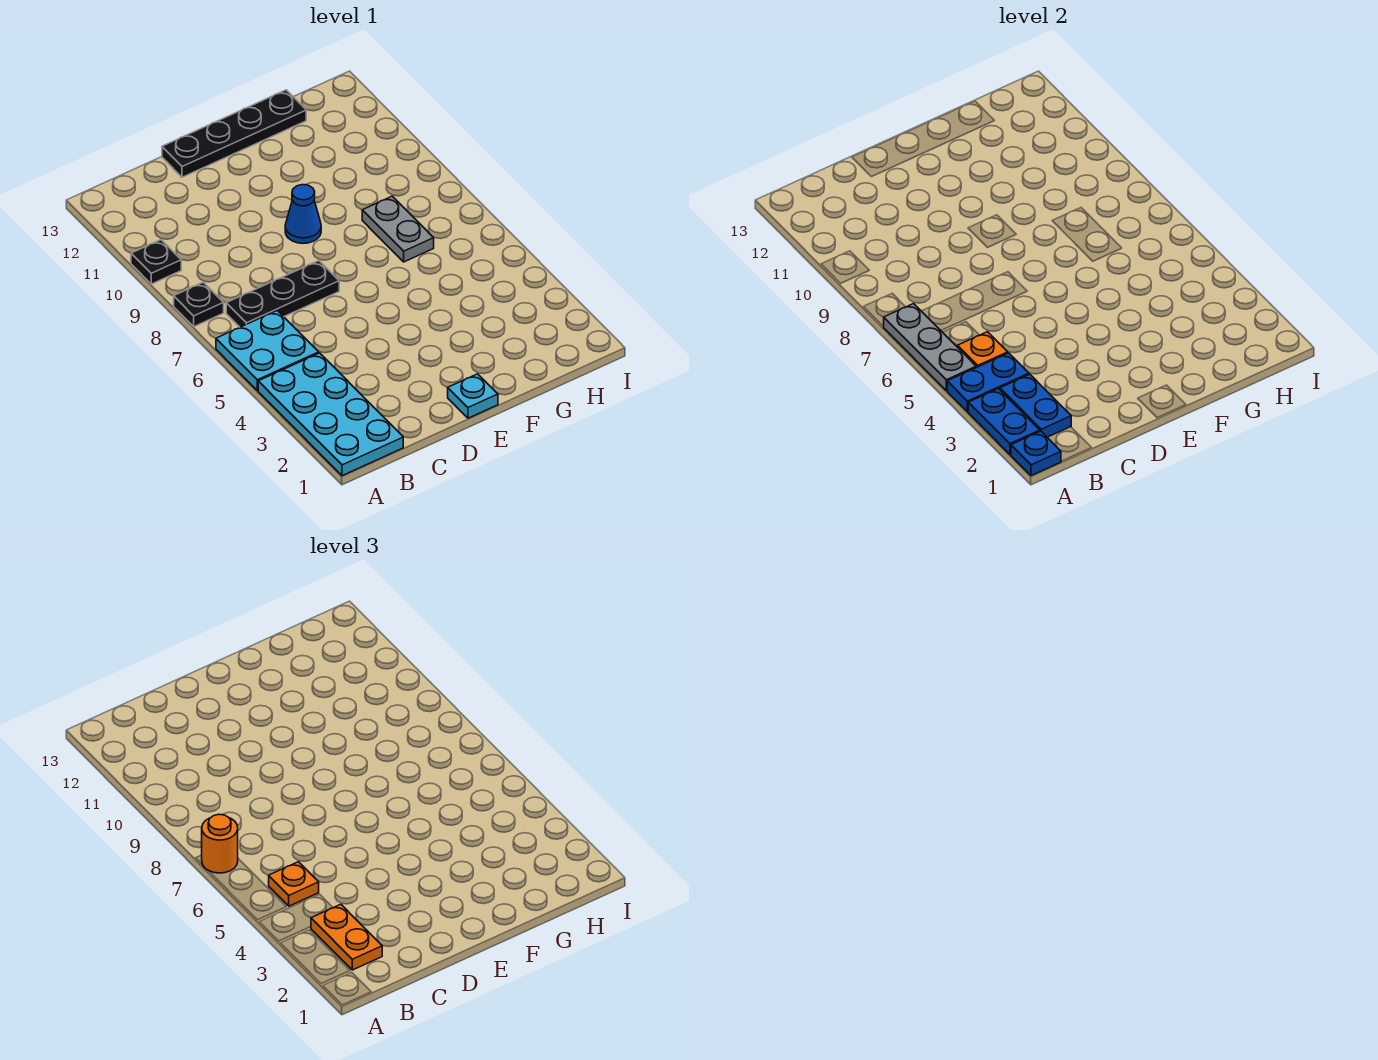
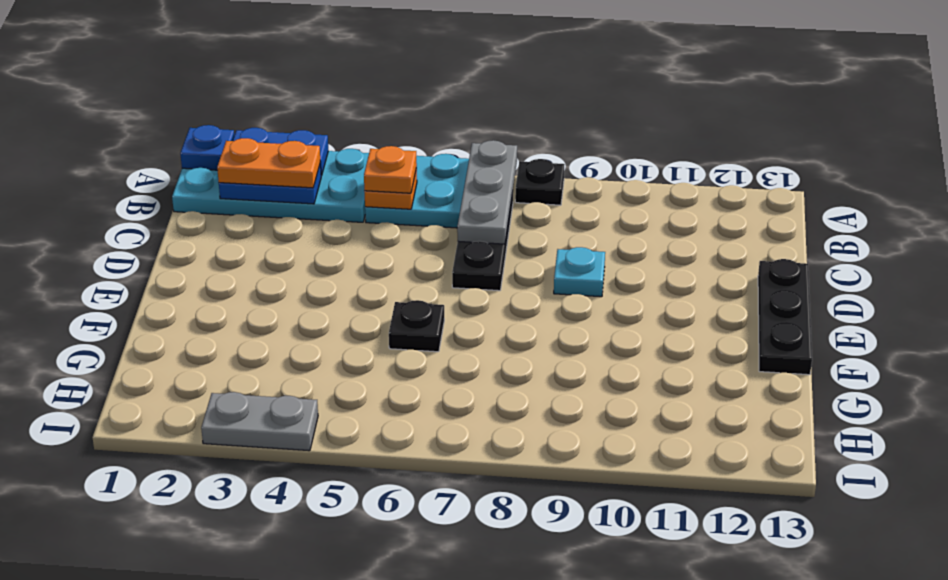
blue plate A4:B4 level 2 -> none
grey plate A5:A7 level 2 -> grey plate A7:C7 level 2
orange round brick A7 level 3 -> none
black plate A10 level 1 -> black plate F6 level 1
black plate D13:G13 level 1 -> black plate D13:F13 level 1
cyan plate E1 level 1 -> cyan plate D9 level 1
blue cone E9 level 1 -> none
grey plate G7:G8 level 1 -> grey plate I3:I4 level 1

